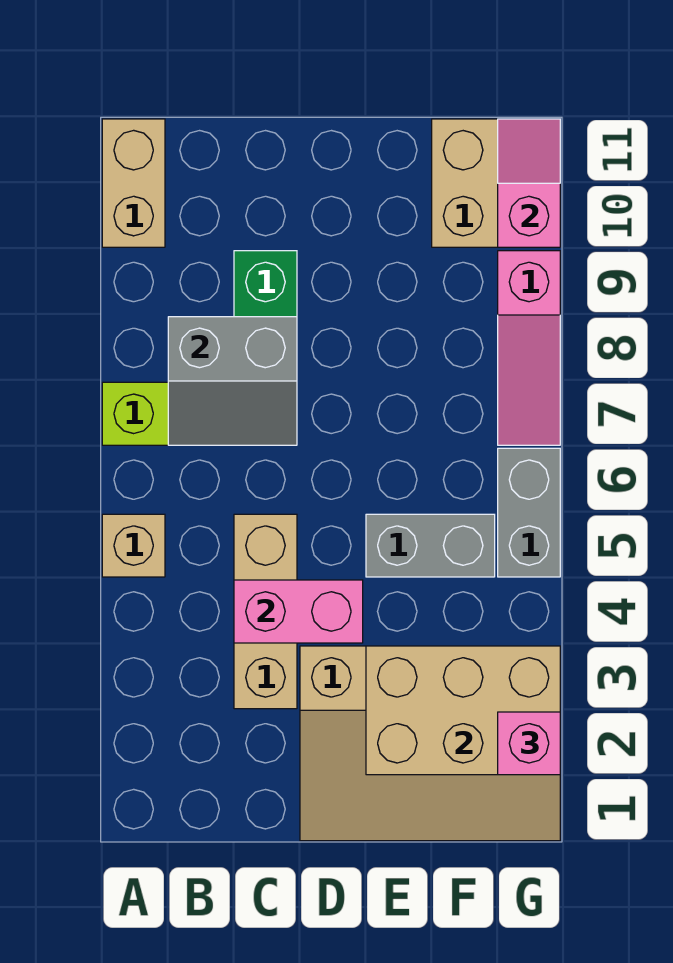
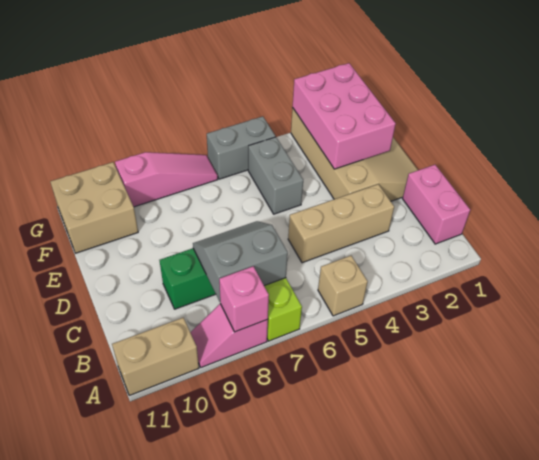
grey slope B7:C8 level 2 top 8 -> grey slope B7:C8 level 2 top B
pink brick C4:D4 level 2 -> pink brick B1:C1 level 1
tan brick E2:G3 level 2 -> pink brick E2:G3 level 2
pink brick G2 level 3 -> pink brick A8 level 2
pink slope G10:G11 level 2 top 10 -> pink slope A8:A9 level 1 top 8

